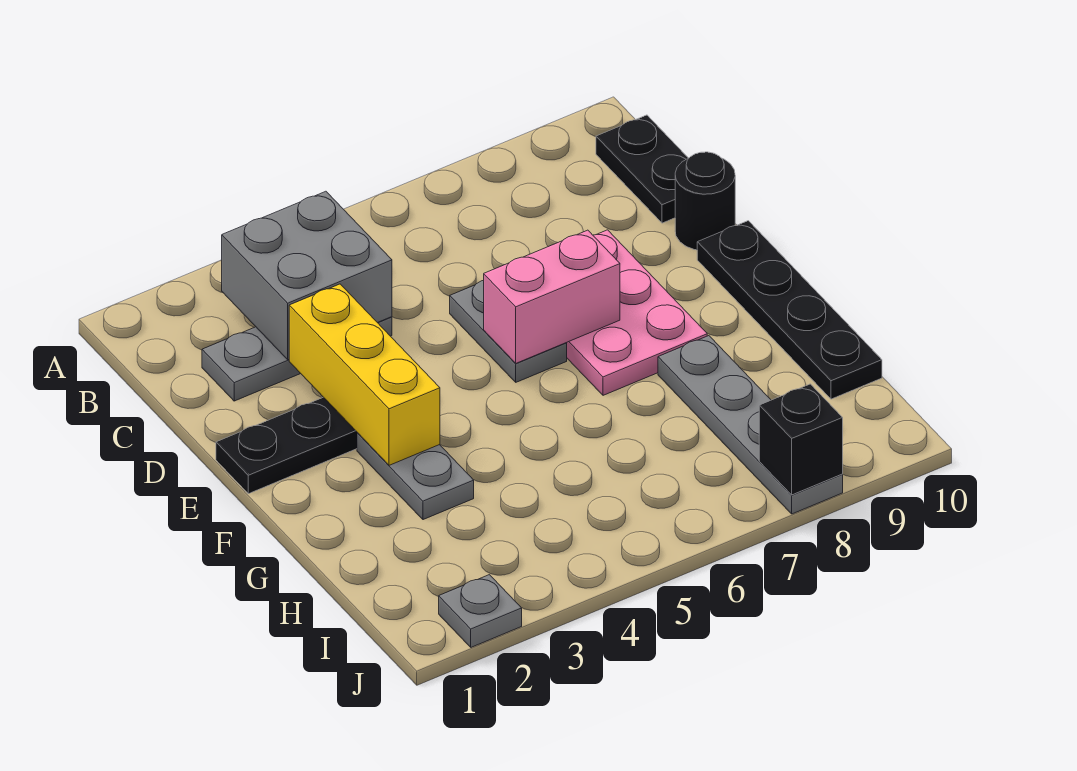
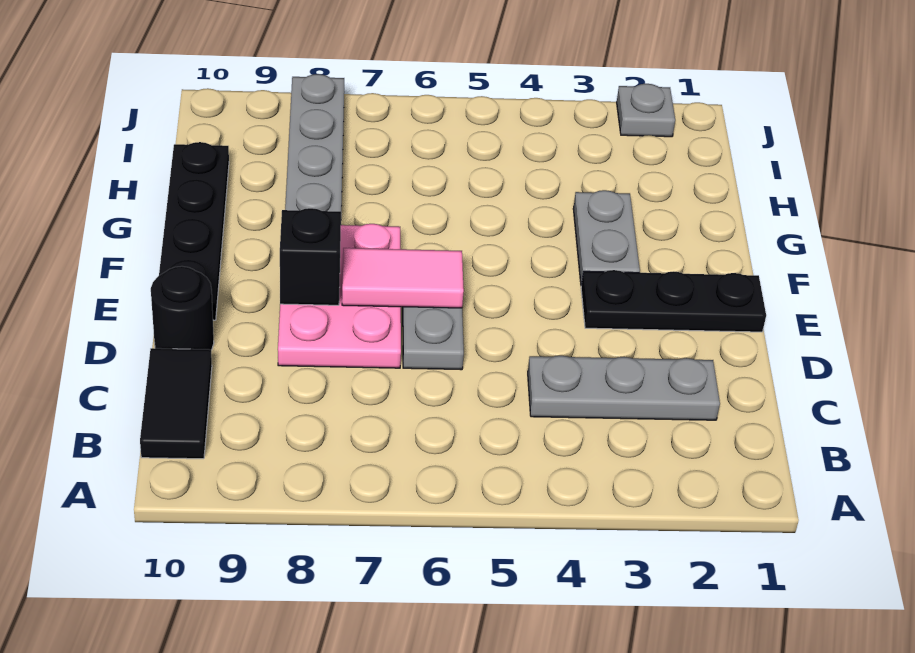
grey brick B3:C4 level 2 -> none
black plate B10:C10 level 1 -> black tile B10:C10 level 1
yellow brick D3:F3 level 2 -> none
pink brick E6:E7 level 2 -> pink tile E6:E7 level 2
black brick J8 level 2 -> black brick E8 level 2

